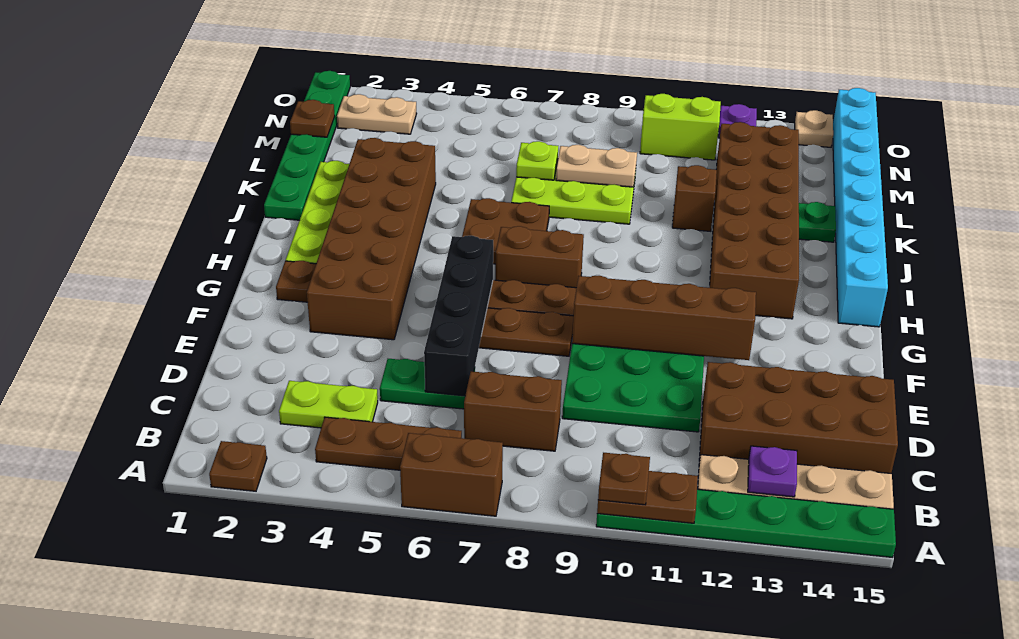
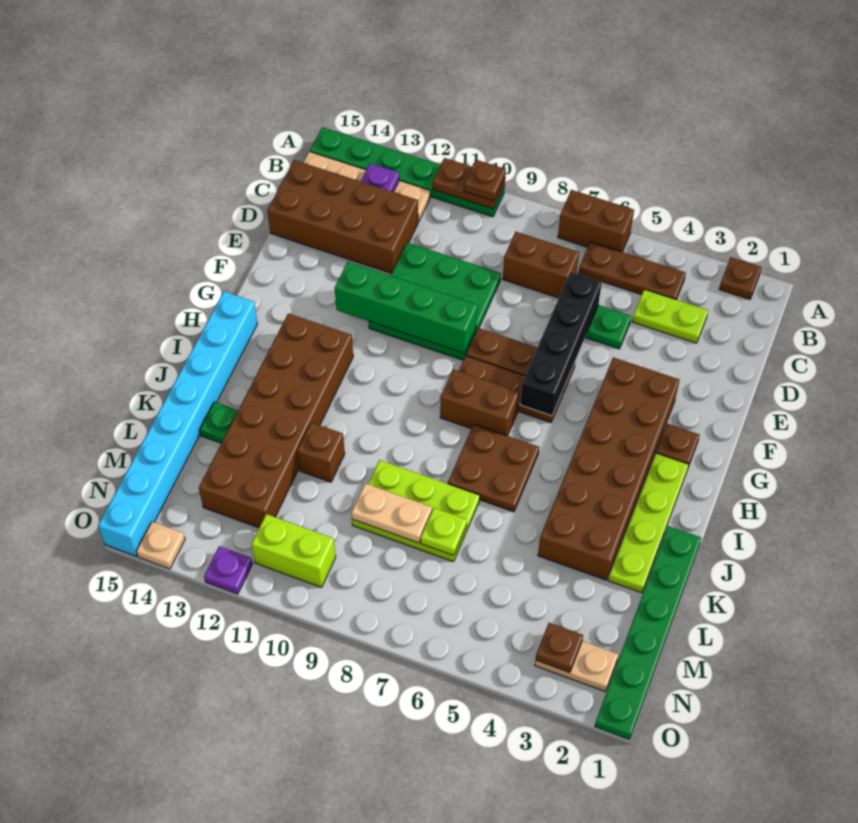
brown brick F9:F12 level 2 -> green brick F9:F12 level 2
brown plate M1 level 2 -> brown plate N3 level 2

